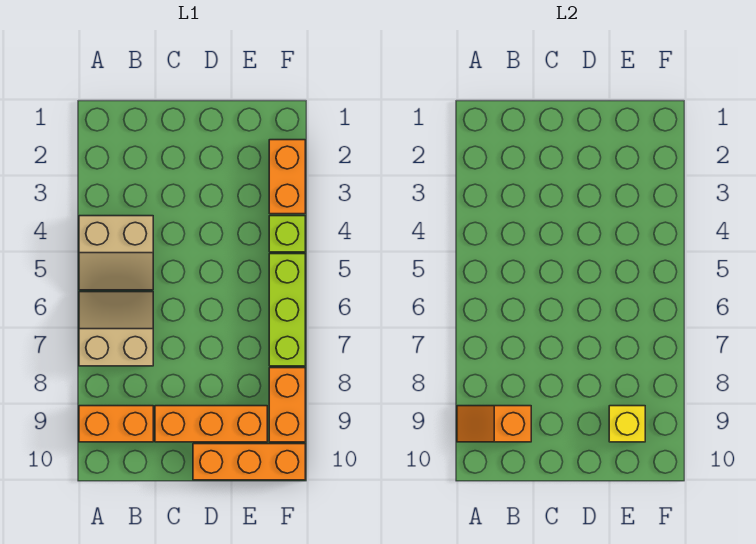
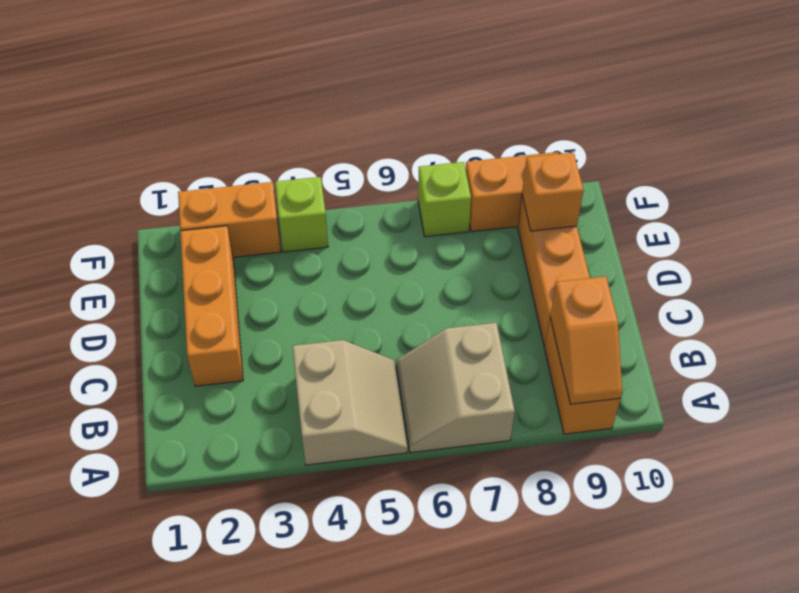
orange brick D10:F10 level 1 -> orange brick C2:E2 level 1
yellow brick E9 level 2 -> orange brick E9 level 2
lime brick F5:F7 level 1 -> lime brick F7 level 1

